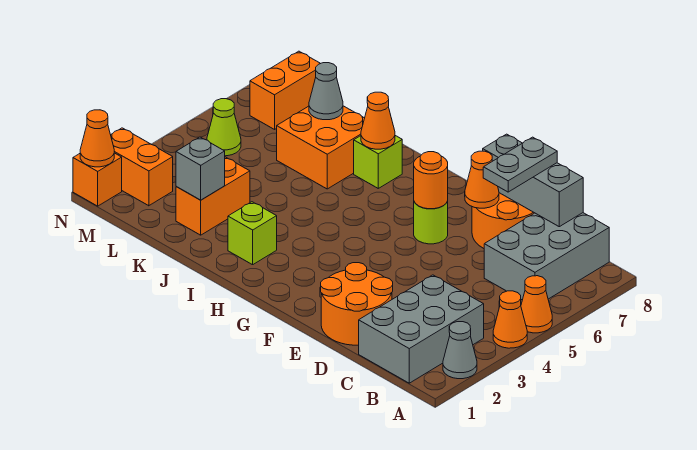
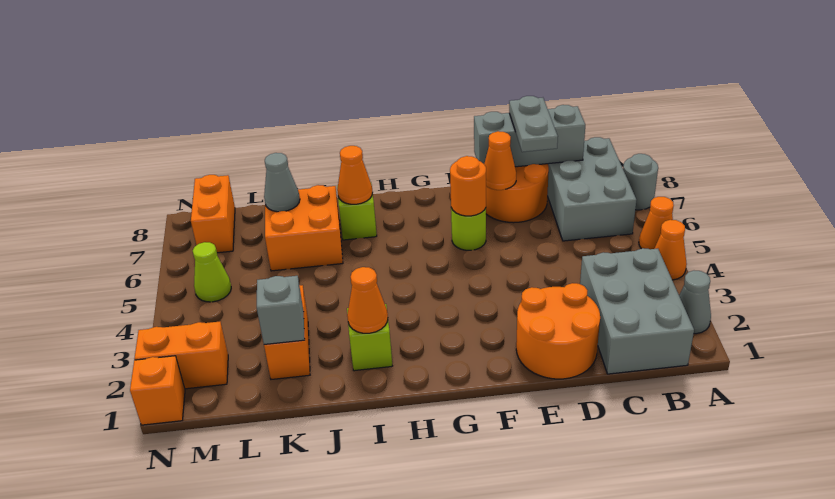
none -> grey round brick A7 level 1
orange cone N1 level 2 -> orange cone I2 level 2

